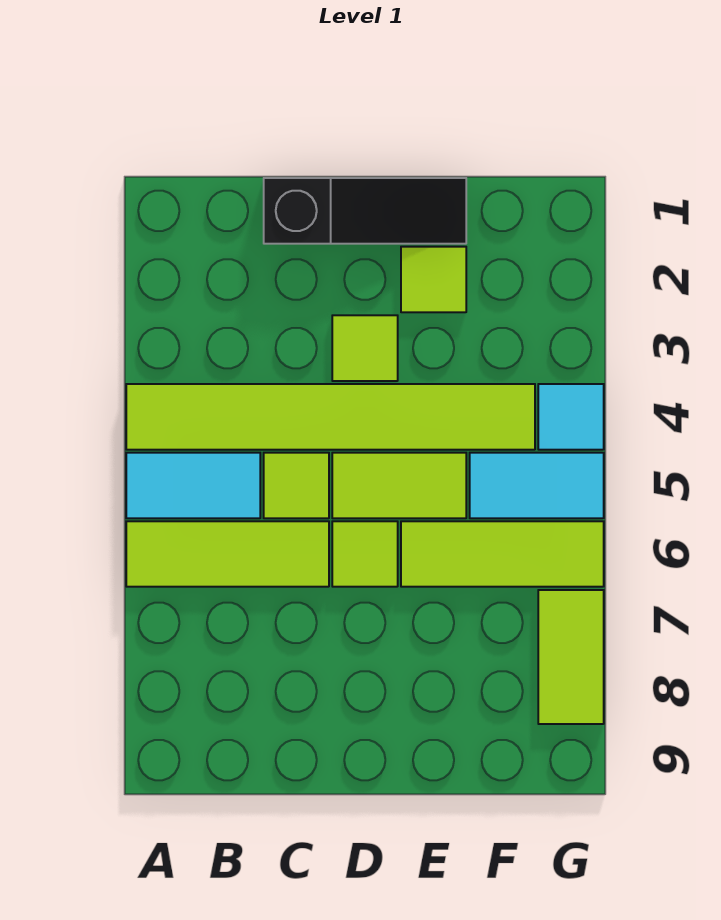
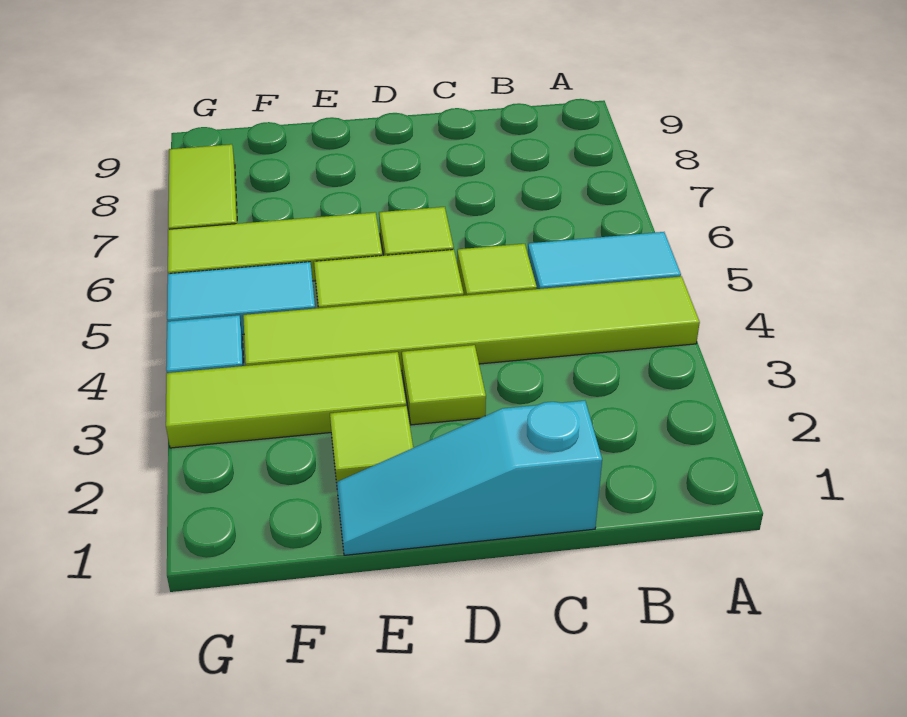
lime tile A6:C6 level 1 -> lime tile E3:G3 level 1
black slope C1:E1 level 1 top C -> cyan slope C1:E1 level 1 top C

